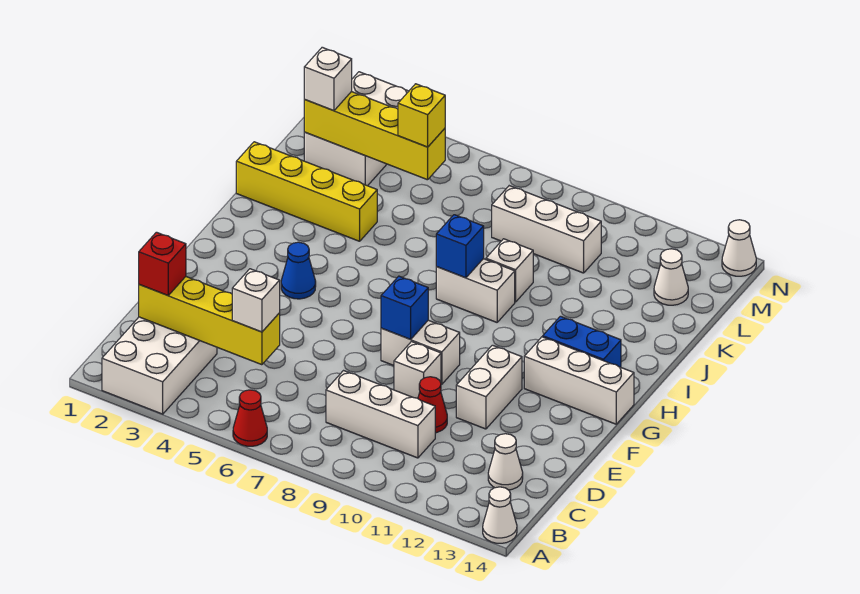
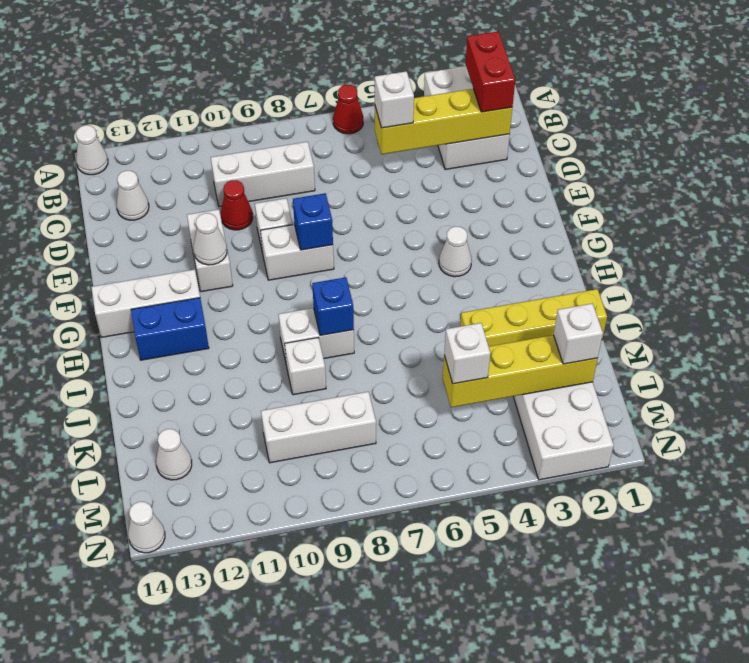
red brick C2 level 3 -> red brick B2:C2 level 3
none -> white cone F11 level 2
blue cone G4 level 1 -> white cone G4 level 1
yellow brick L5 level 3 -> white brick L5 level 3

